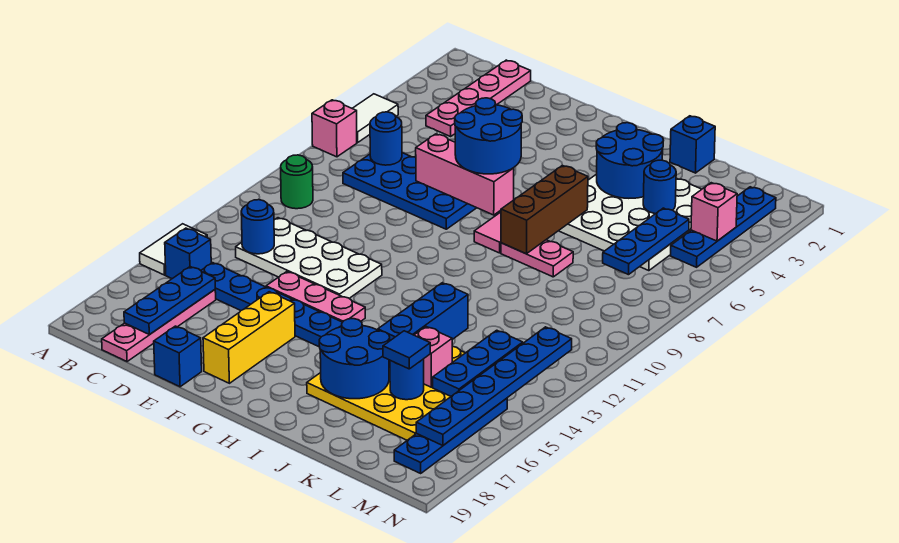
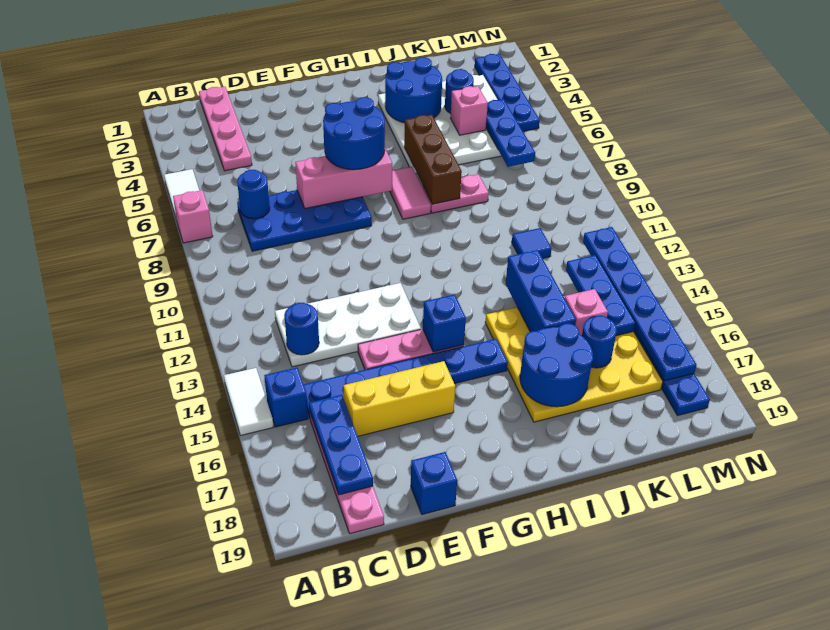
green round brick B10 level 1 -> none
yellow brick F16:F18 level 1 -> yellow brick D16:F16 level 1
blue brick J1 level 1 -> blue brick G14 level 2
blue tile K16 level 3 -> blue tile K11 level 1
pink brick M4 level 2 -> pink brick K5 level 2

